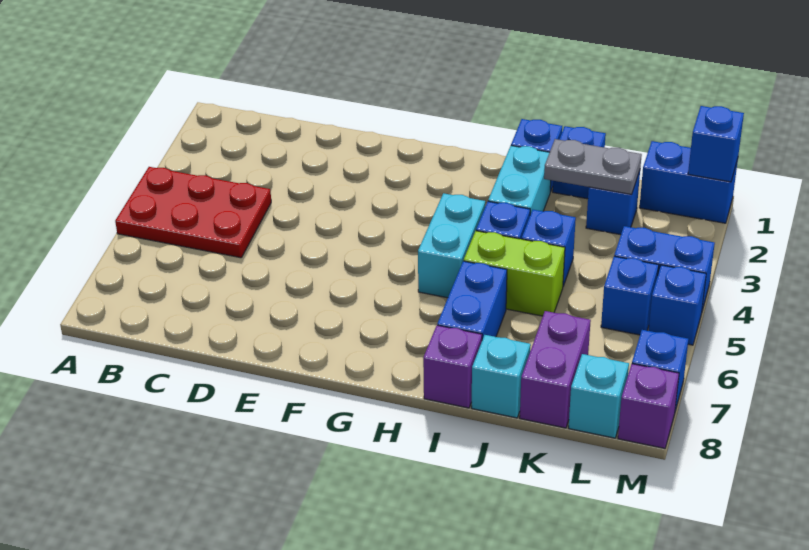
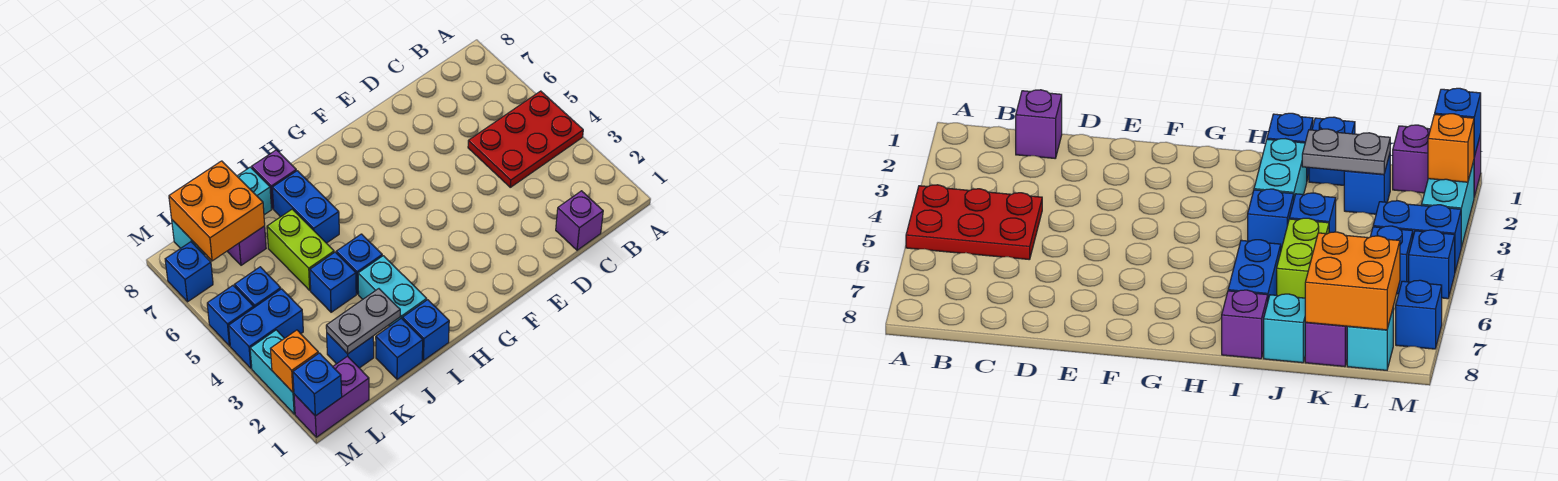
cyan brick H4:H5 level 1 -> cyan brick M2:M3 level 1
lime brick I5:J5 level 1 -> lime brick J5:J6 level 1
none -> orange brick K7:L8 level 2
blue brick L1:M1 level 1 -> purple brick L1:M1 level 1
none -> orange brick M2 level 2
purple brick M8 level 1 -> purple brick C1 level 1

